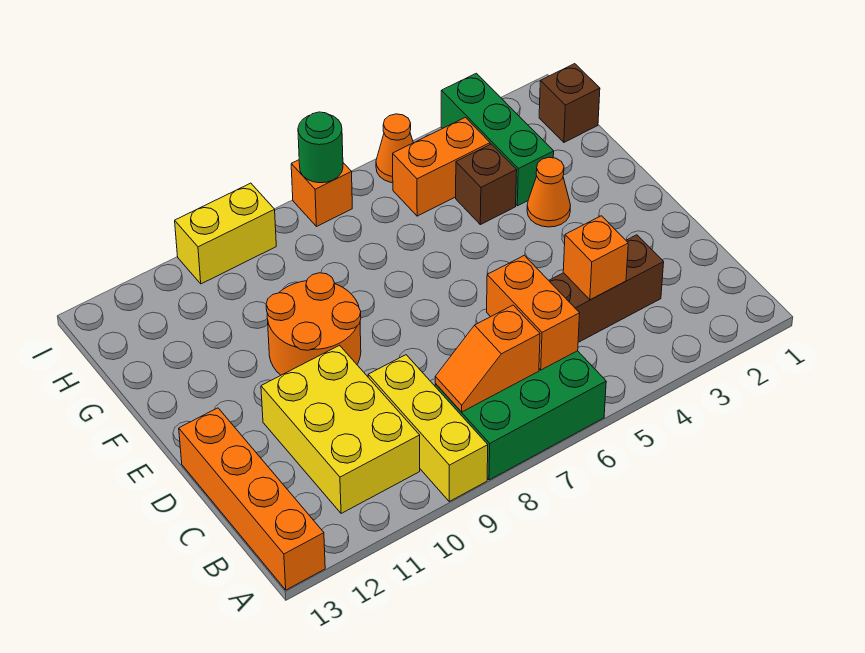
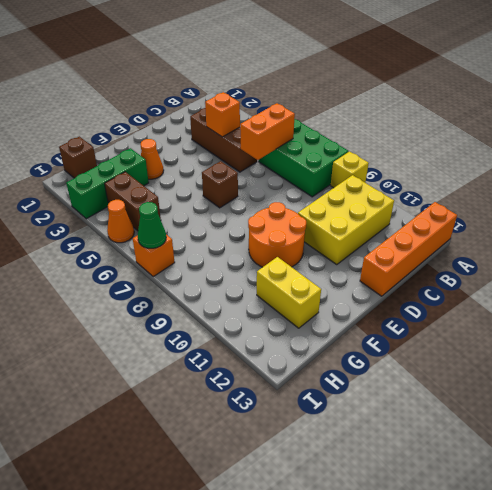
yellow brick A9:C9 level 1 -> yellow brick A9 level 1
orange slope B7:B8 level 2 top 7 -> none
brown brick G4 level 1 -> brown brick E6 level 1
orange brick H4:H5 level 1 -> brown brick H4:H5 level 1
green round brick I7 level 2 -> green cone I7 level 2
yellow brick I9:I10 level 1 -> yellow brick G11:G12 level 1

